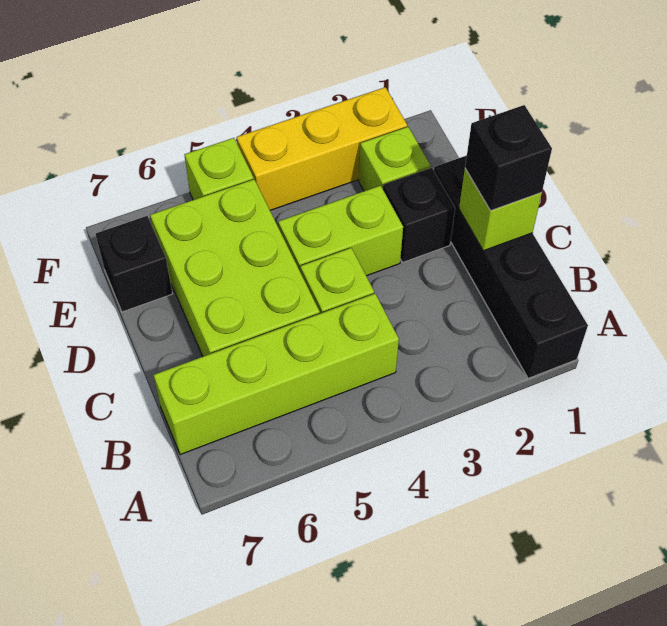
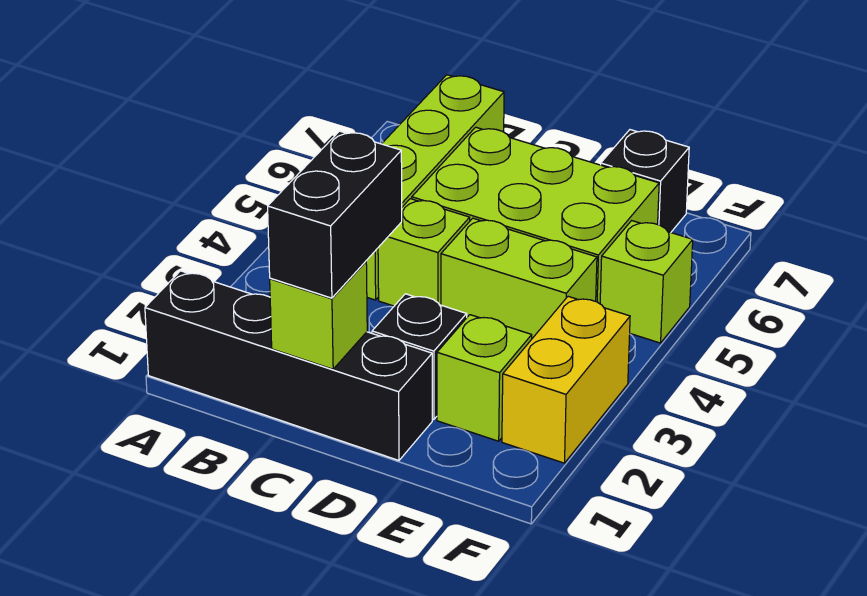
black brick C1 level 3 -> black brick C1:C2 level 3
lime brick D3:D4 level 1 -> lime brick D4:E4 level 1
yellow brick F2:F4 level 1 -> yellow brick F2:F3 level 1

